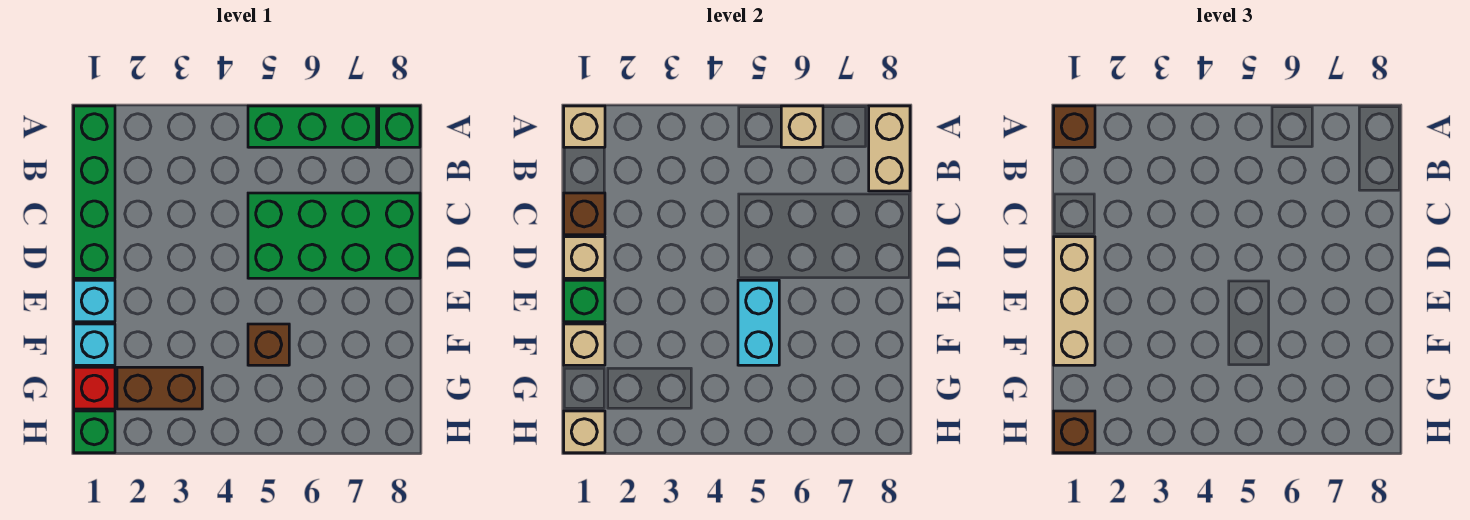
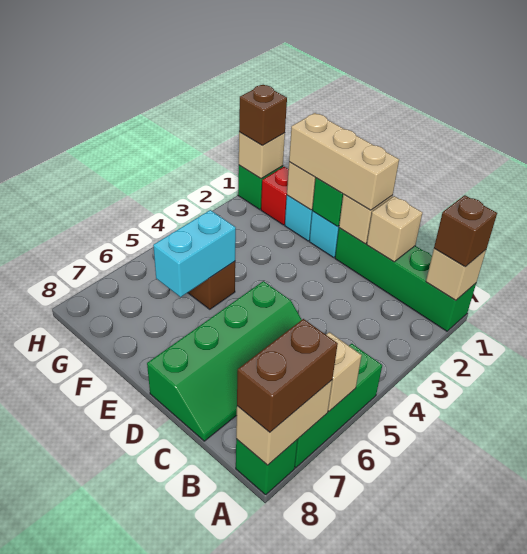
tan brick A8:B8 level 2 -> tan brick A7:A8 level 2
brown brick C1 level 2 -> tan brick C1 level 2
green brick C5:D8 level 1 -> green slope C5:D8 level 1 top D
cyan brick E5:F5 level 2 -> cyan brick F5:F6 level 2
brown brick G2:G3 level 1 -> brown brick A7:A8 level 3

